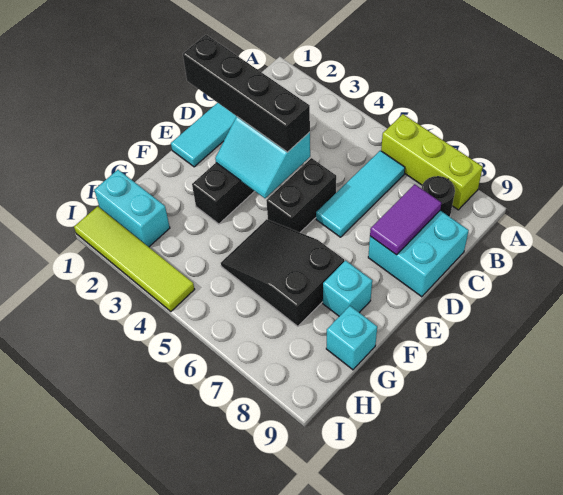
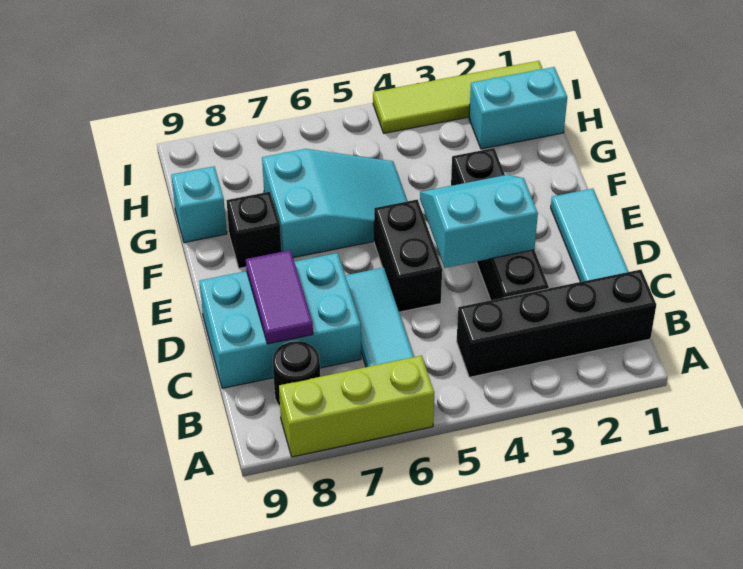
cyan brick C8:D9 level 1 -> cyan brick C7:D9 level 1
black brick D1:D4 level 3 -> black brick B1:B4 level 1
black slope F5:G7 level 1 top 7 -> cyan slope F5:G7 level 1 top 7
cyan brick F8 level 1 -> black brick F8 level 1

